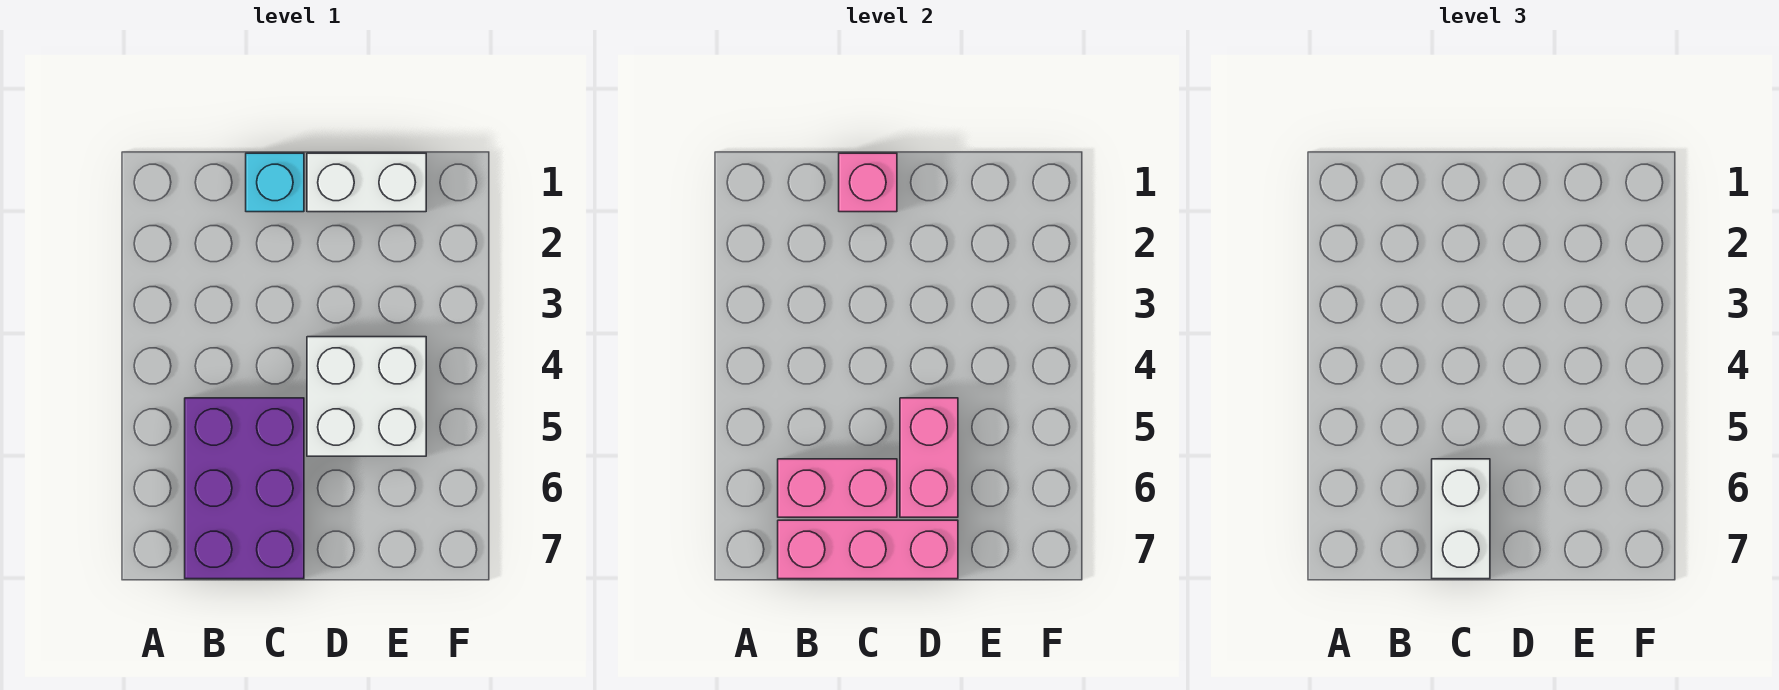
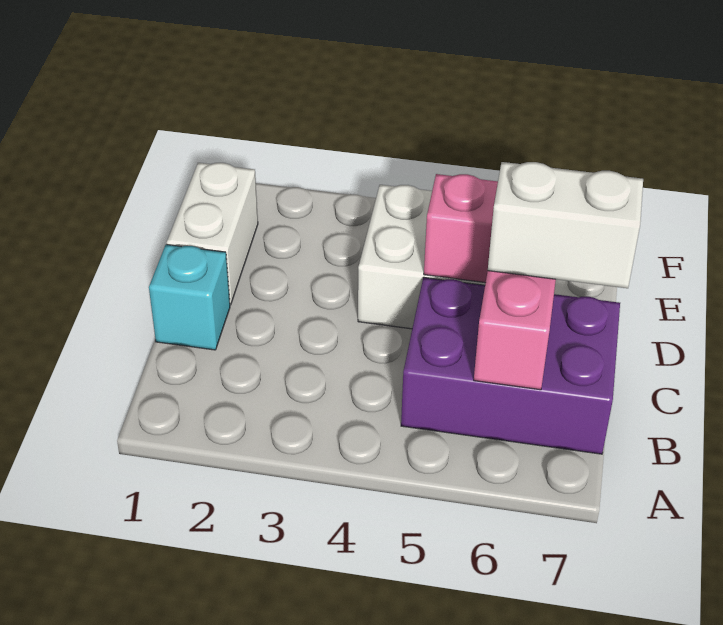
pink brick B7:D7 level 2 -> none
pink brick C1 level 2 -> none

